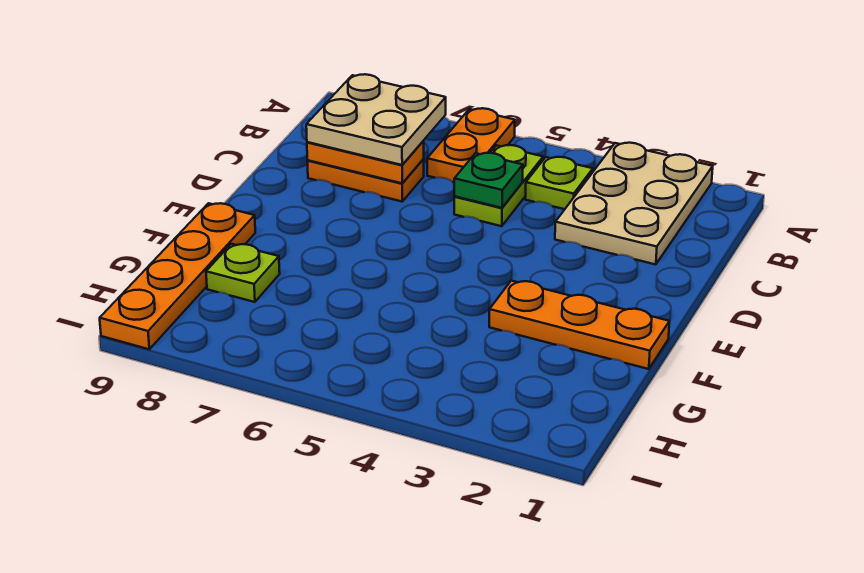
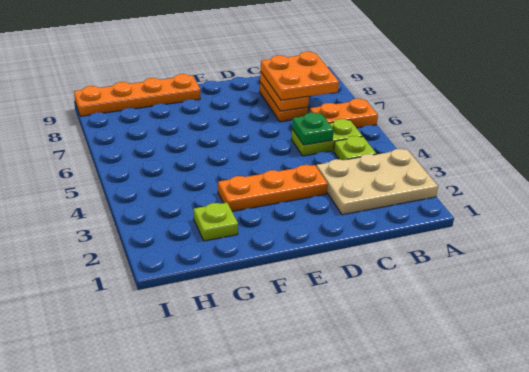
tan plate B7:C8 level 3 -> orange plate B7:C8 level 3
orange plate F1:F3 level 1 -> orange plate D3:F3 level 1
lime plate G8 level 1 -> lime plate G2 level 1

